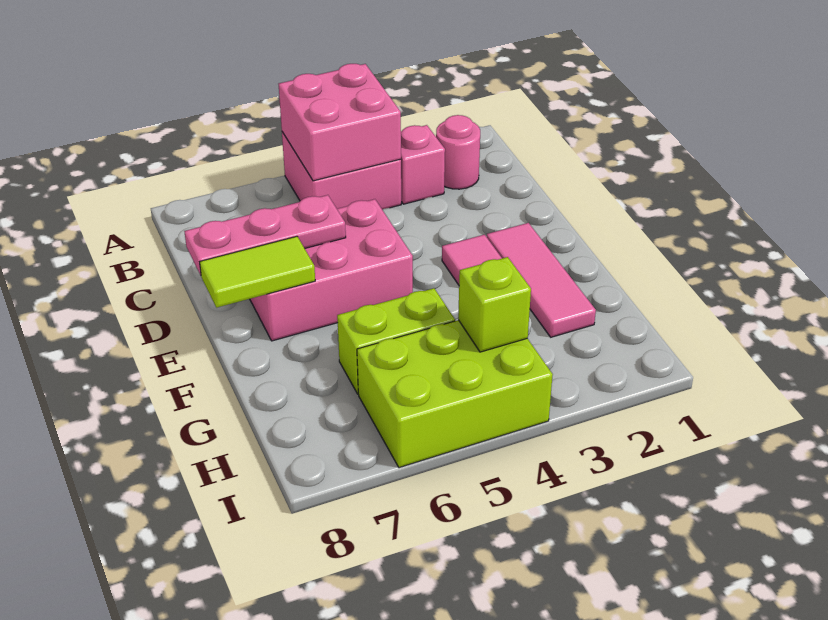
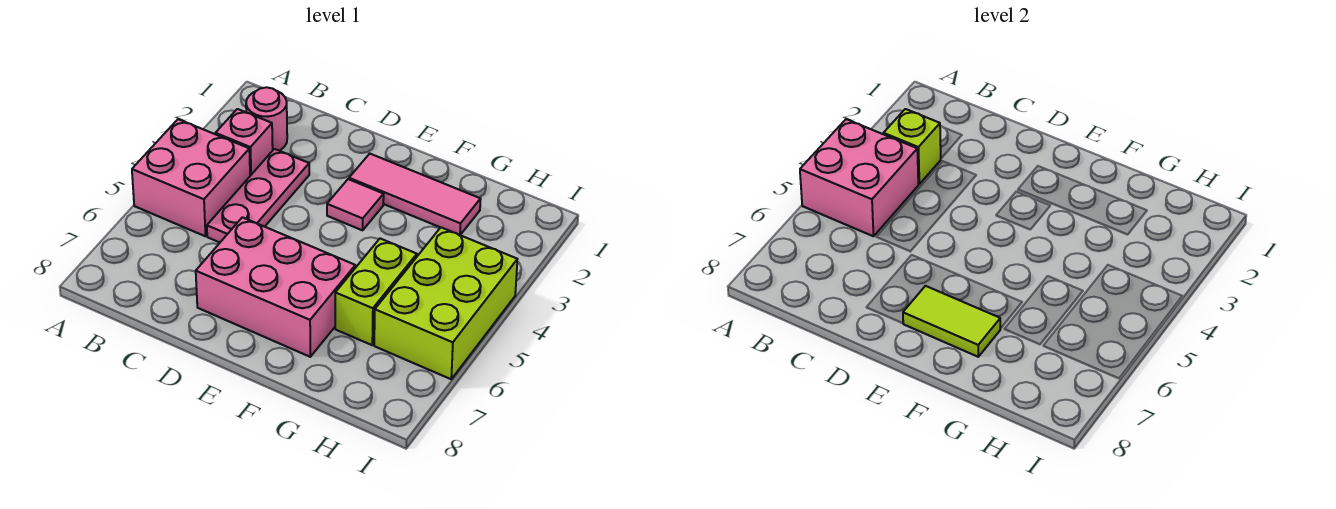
pink brick D5:E7 level 1 -> pink brick D6:F7 level 1
pink plate D6:D8 level 2 -> pink plate C3:C5 level 1
lime tile E7:E8 level 2 -> lime tile E7:F7 level 2
lime brick H4 level 2 -> lime brick B3 level 2

